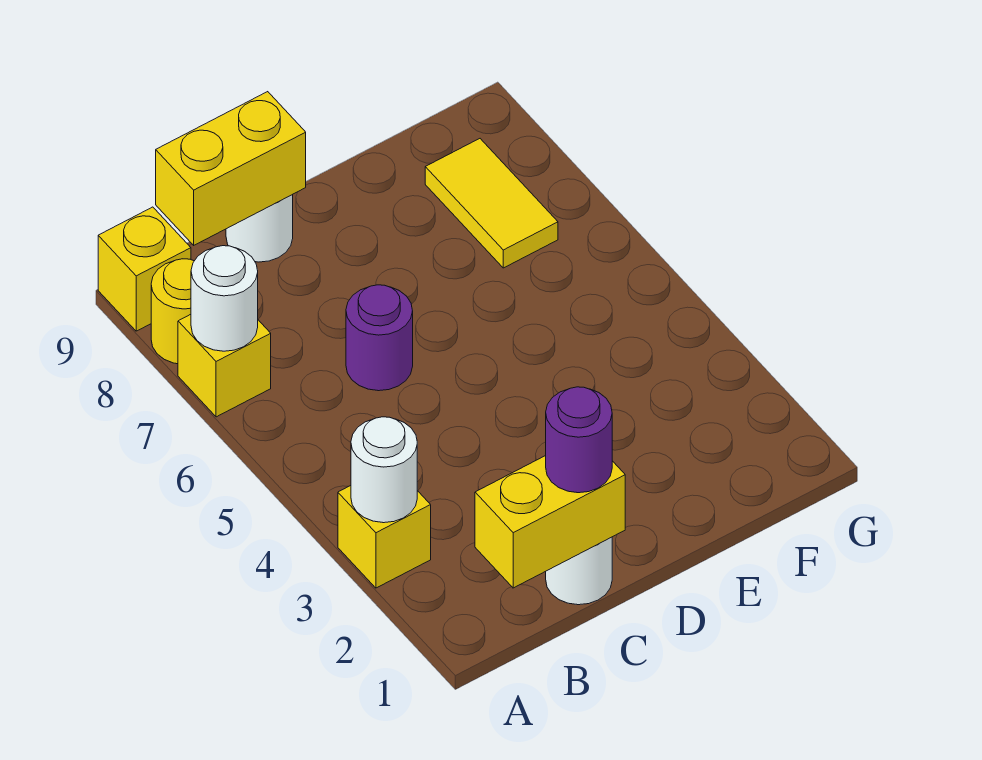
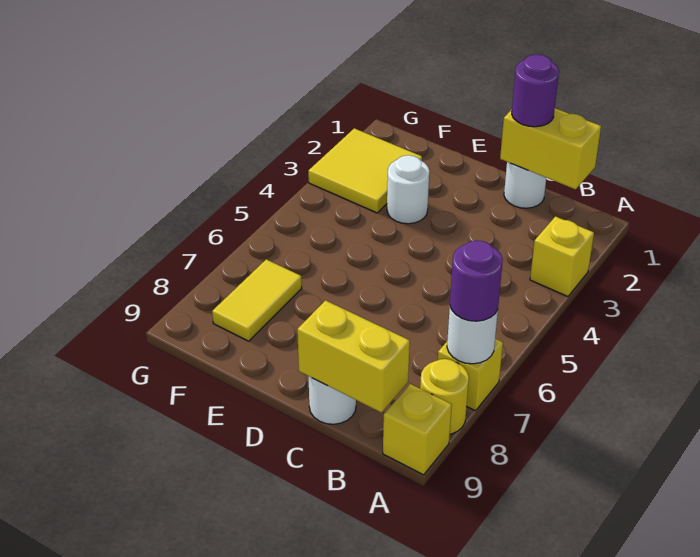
white round brick A3 level 2 -> white round brick E3 level 1
purple round brick C6 level 1 -> purple round brick A7 level 3
none -> yellow tile F2:G3 level 1

